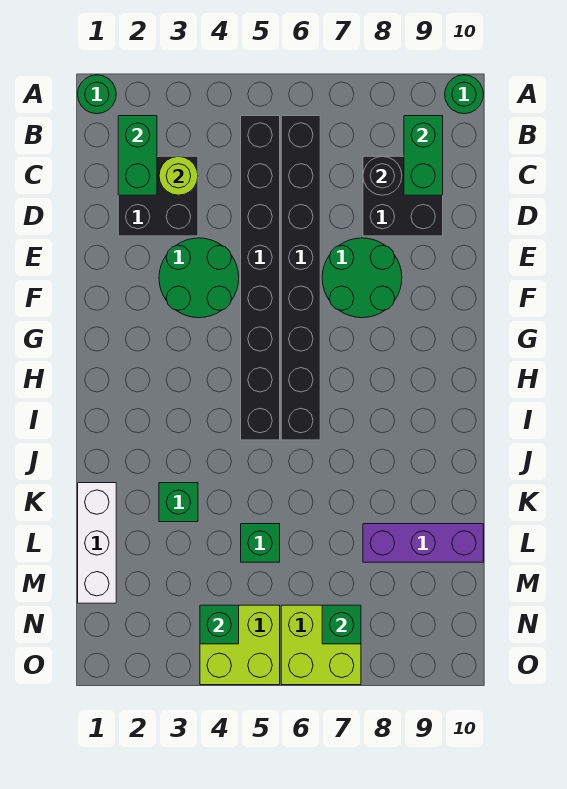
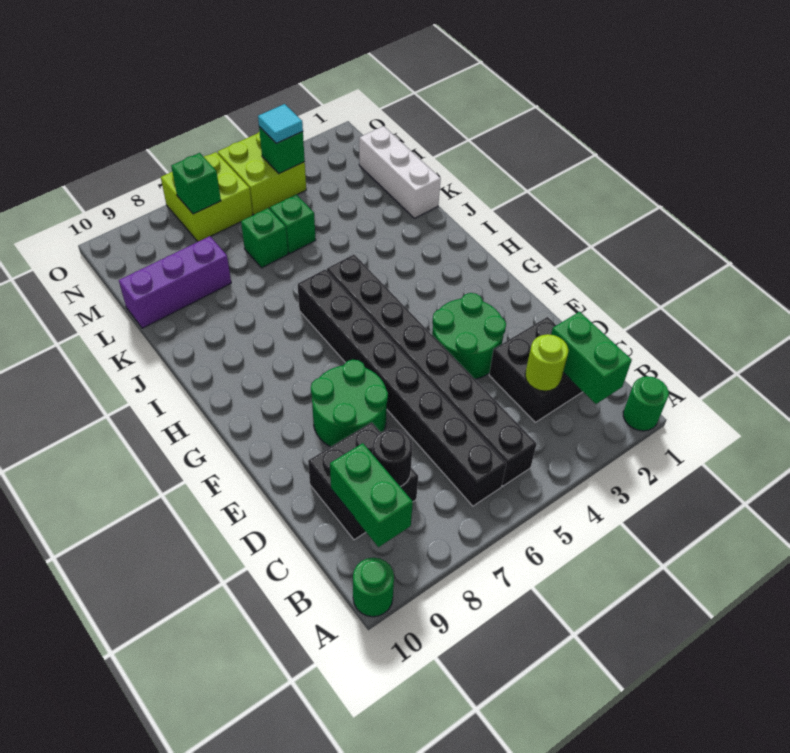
green brick K3 level 1 -> green brick L6 level 1
none -> cyan tile N4 level 3

